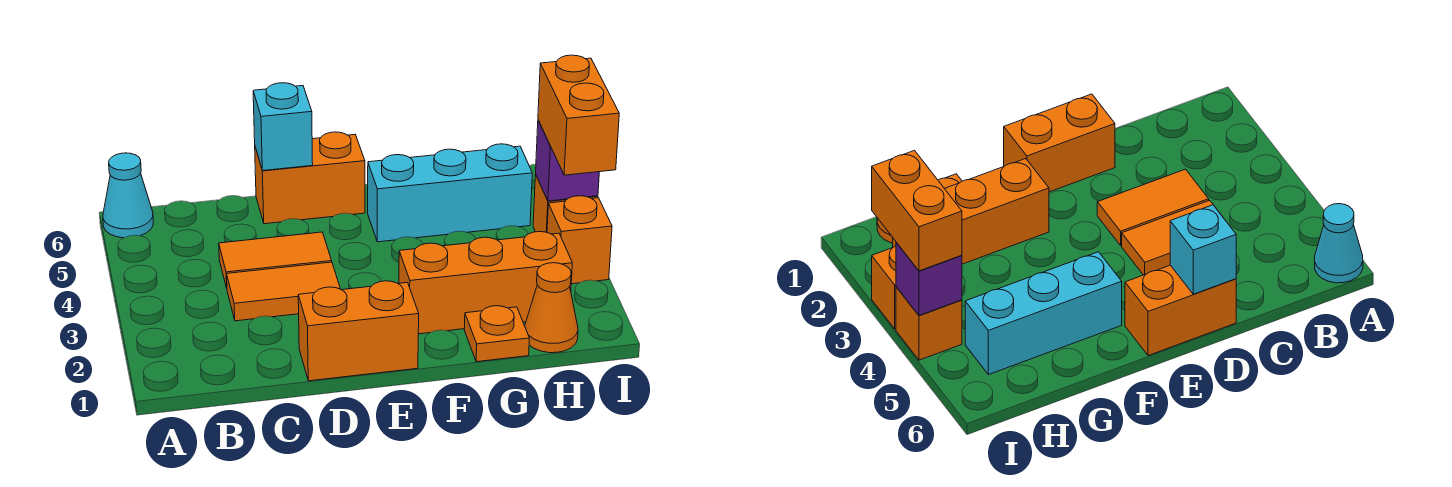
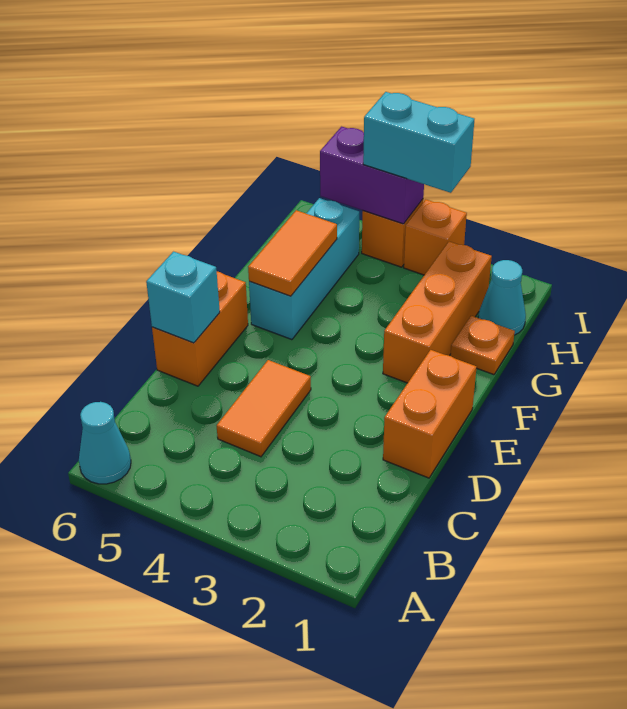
orange tile C3:D3 level 1 -> orange tile F5:G5 level 2
orange cone H1 level 1 -> cyan cone H1 level 1
orange brick I3:I4 level 3 -> cyan brick I3:I4 level 3
purple brick I4 level 2 -> purple brick I4:I5 level 2

